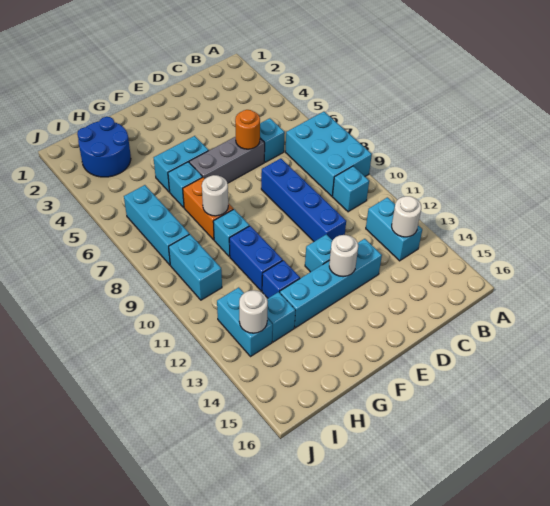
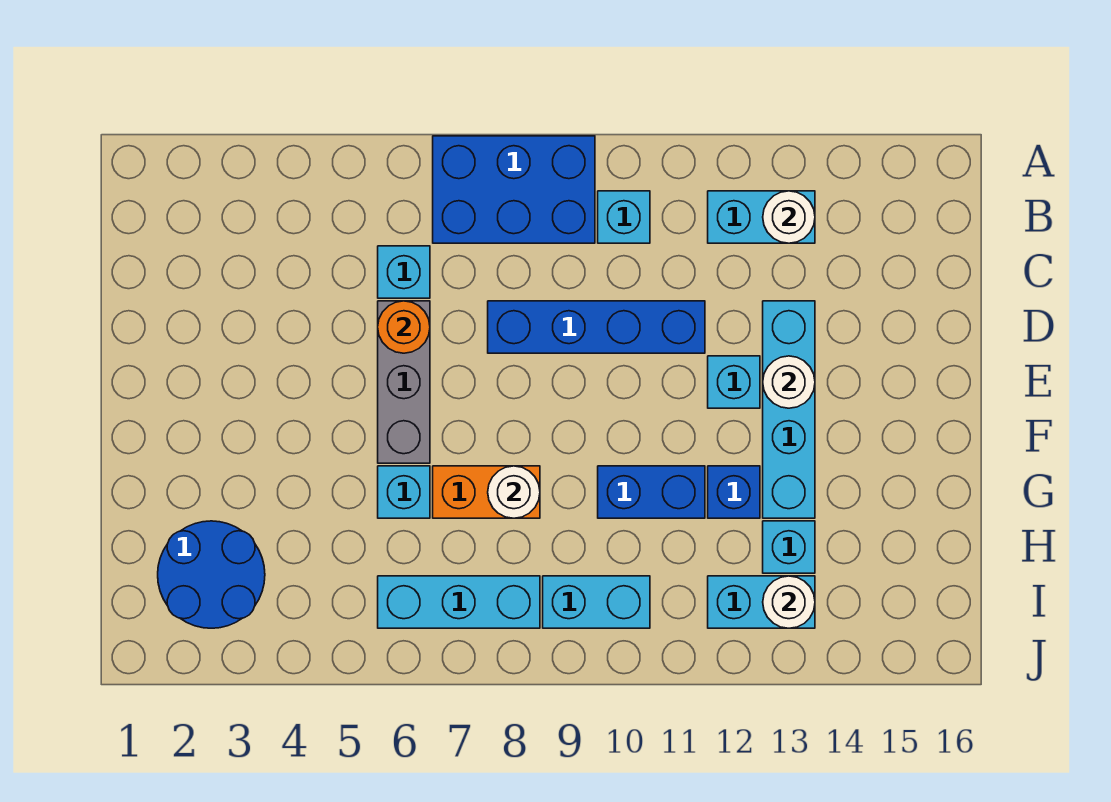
cyan brick A7:B9 level 1 -> blue brick A7:B9 level 1
cyan brick F5:G5 level 1 -> none
cyan brick G9 level 1 -> none

